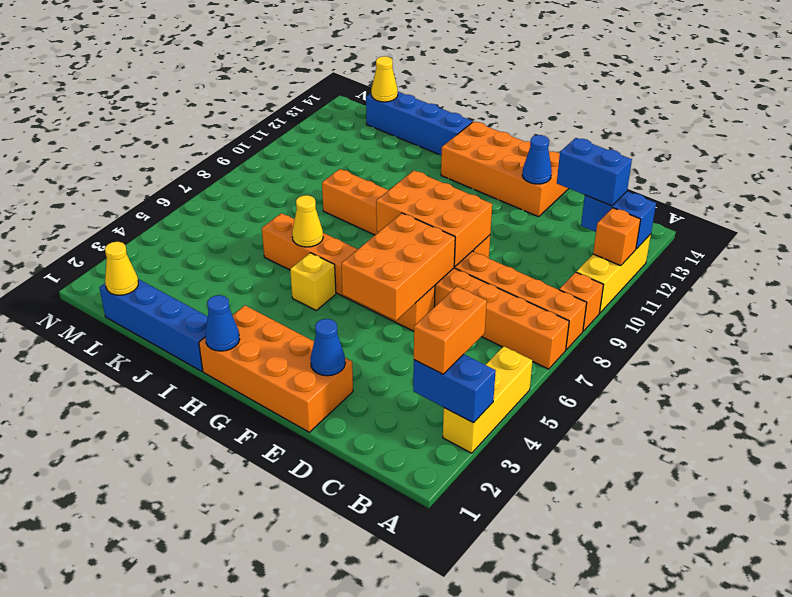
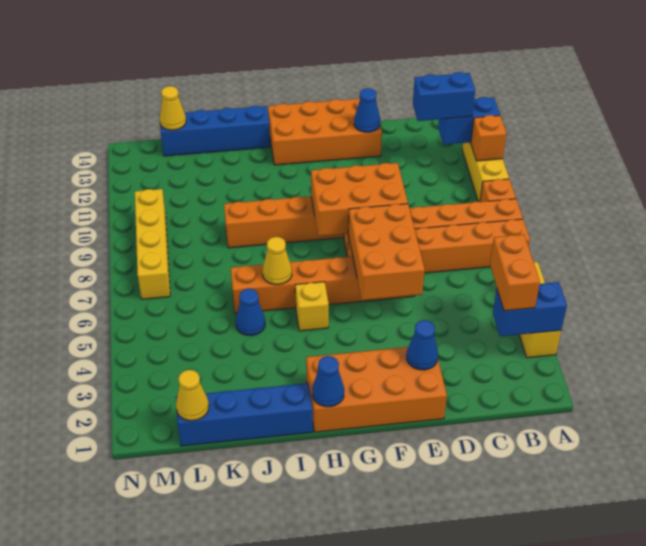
none -> blue cone J5 level 1
none -> yellow brick M7:M10 level 1

